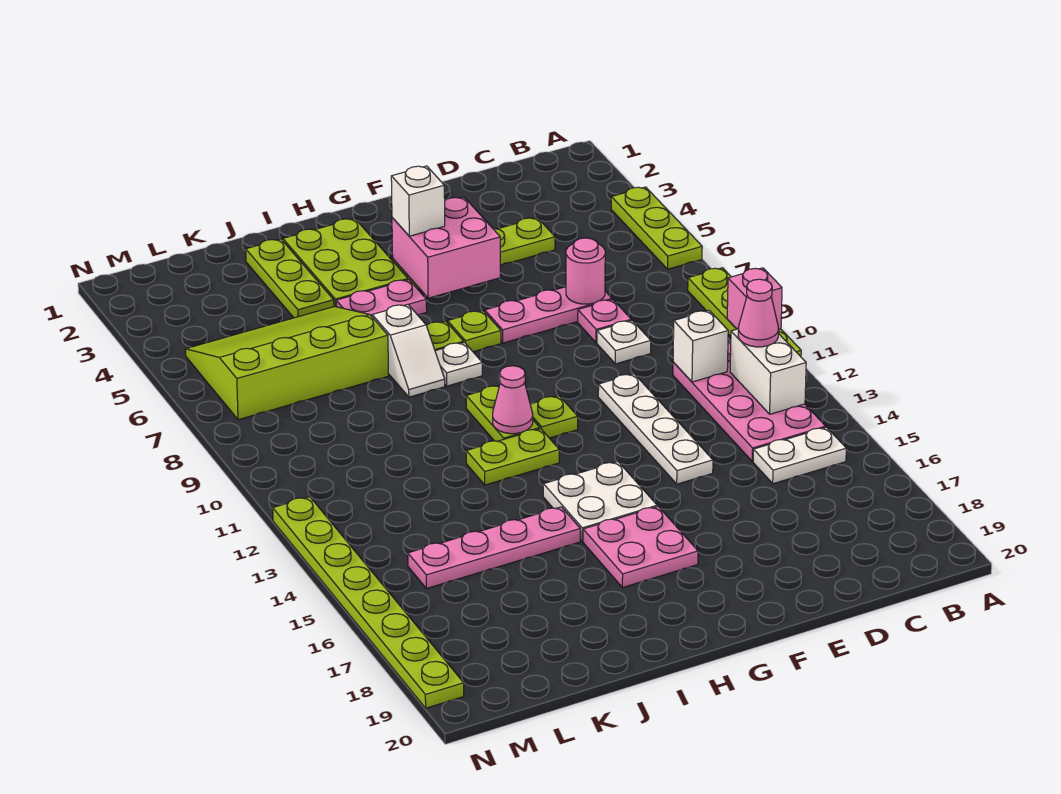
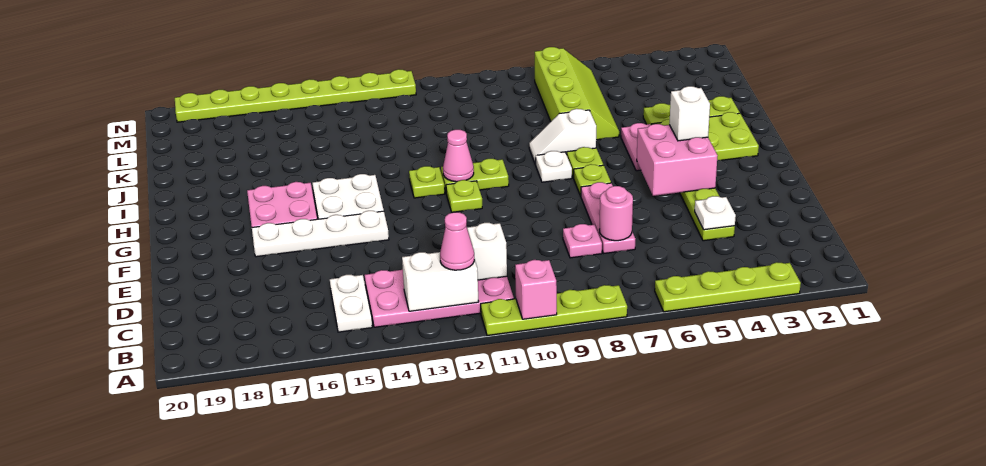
lime plate A4:A6 level 1 -> lime plate A3:A6 level 1
white plate D9 level 1 -> white plate D4 level 2
white plate E11:E14 level 1 -> white plate F14:F17 level 1
lime plate H12:I12 level 1 -> lime plate H12 level 1
pink plate I15:L15 level 1 -> none
lime slope J5:M7 level 1 top 7 -> lime slope J6:M7 level 1 top 7

